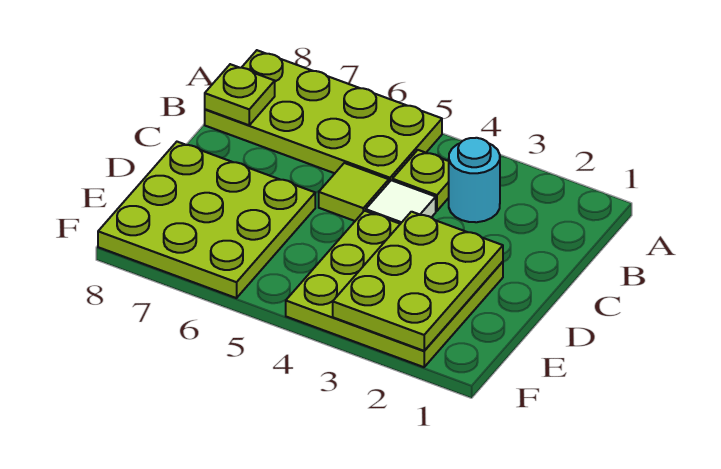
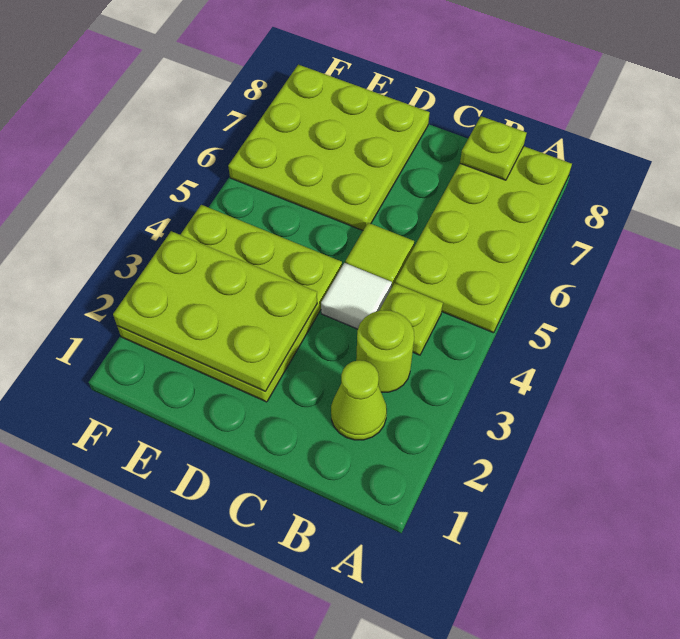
none -> lime cone B2 level 1
cyan round brick B3 level 1 -> lime round brick B3 level 1

